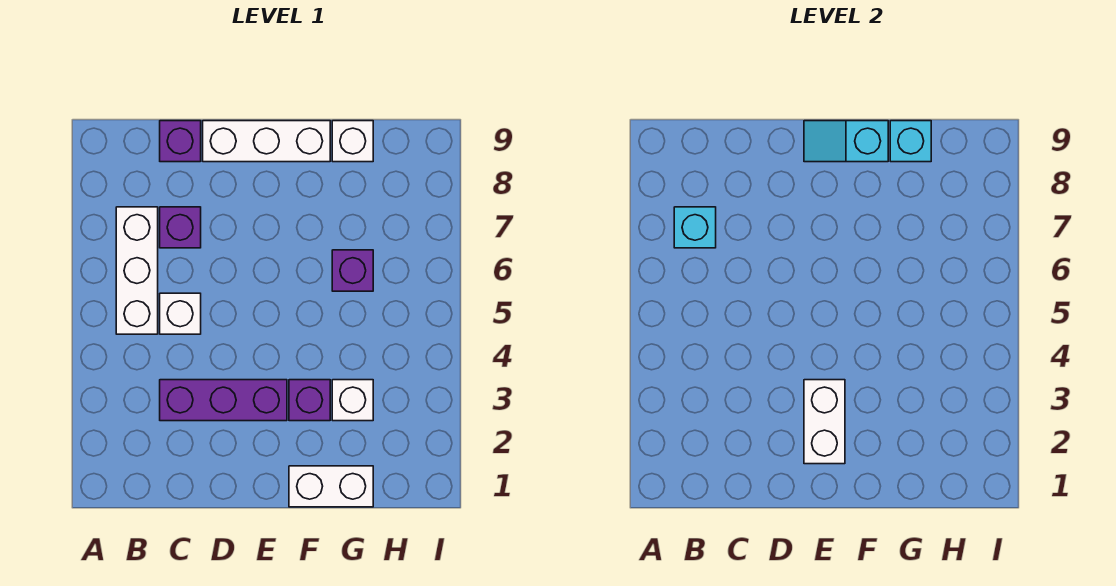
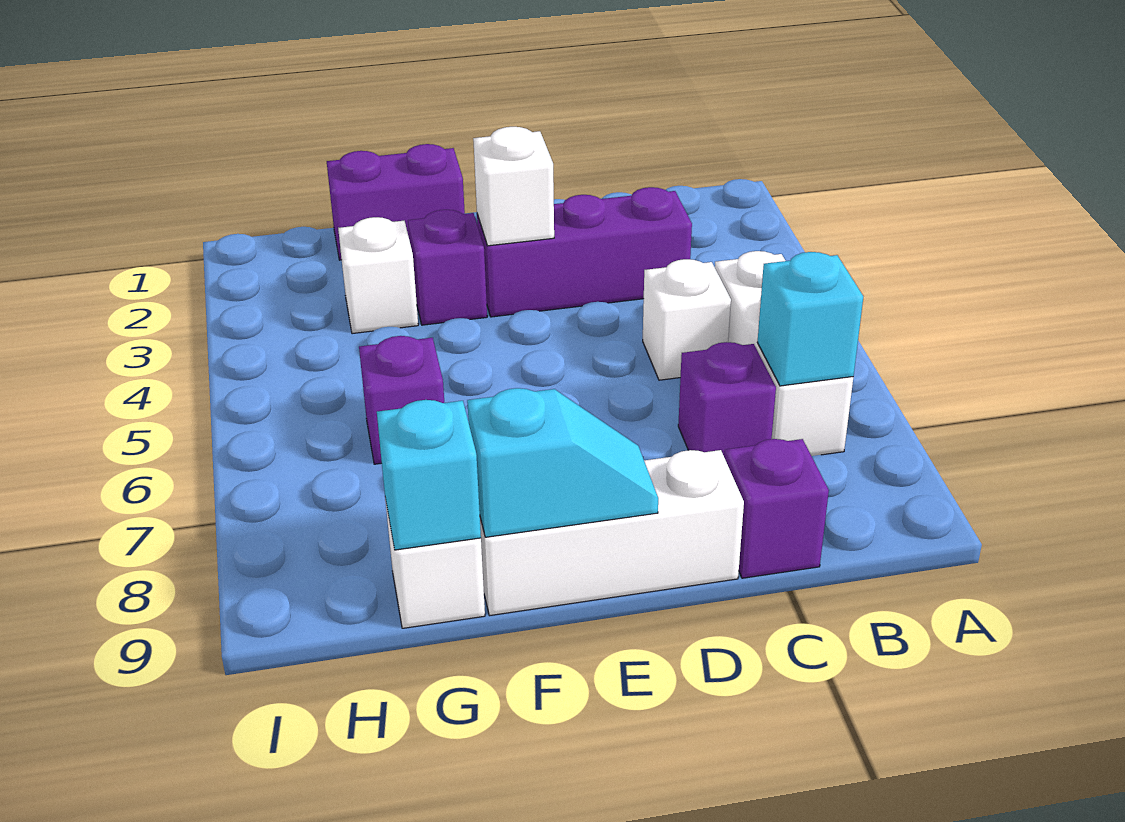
white brick E2:E3 level 2 -> white brick E3 level 2
white brick F1:G1 level 1 -> purple brick F1:G1 level 1

